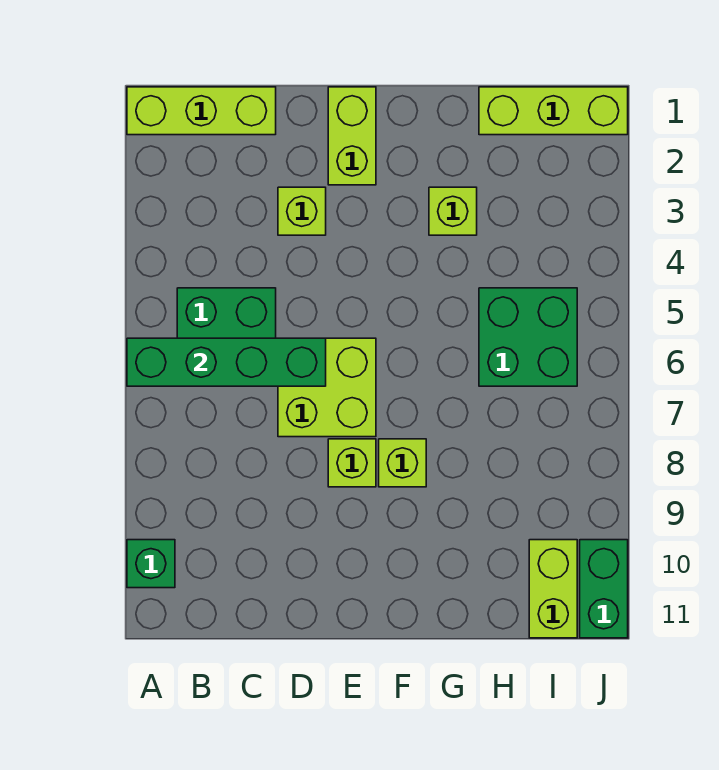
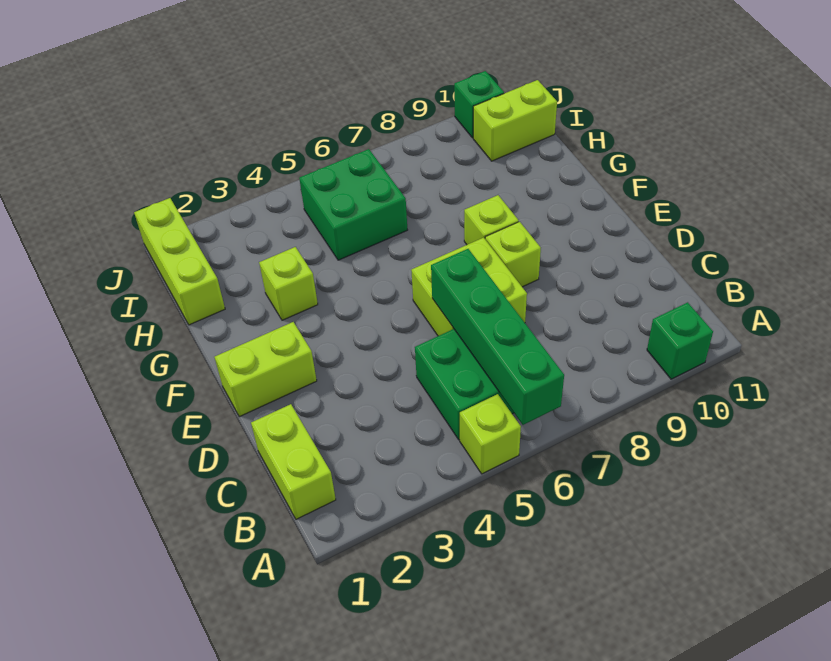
lime brick A1:C1 level 1 -> lime brick B1:C1 level 1
lime brick D3 level 1 -> lime brick A5 level 1
green brick J10:J11 level 1 -> green brick J10 level 1

